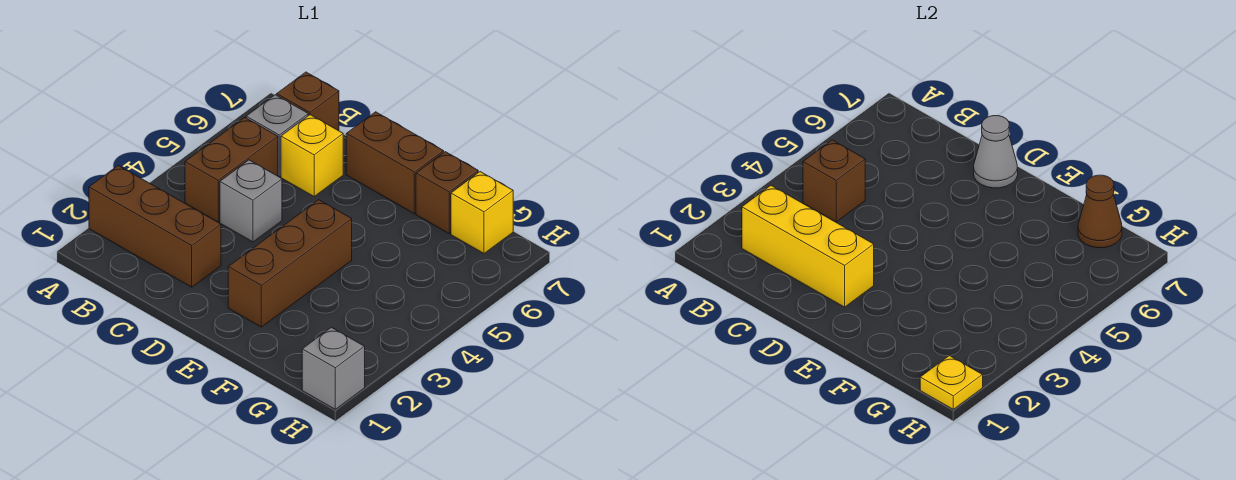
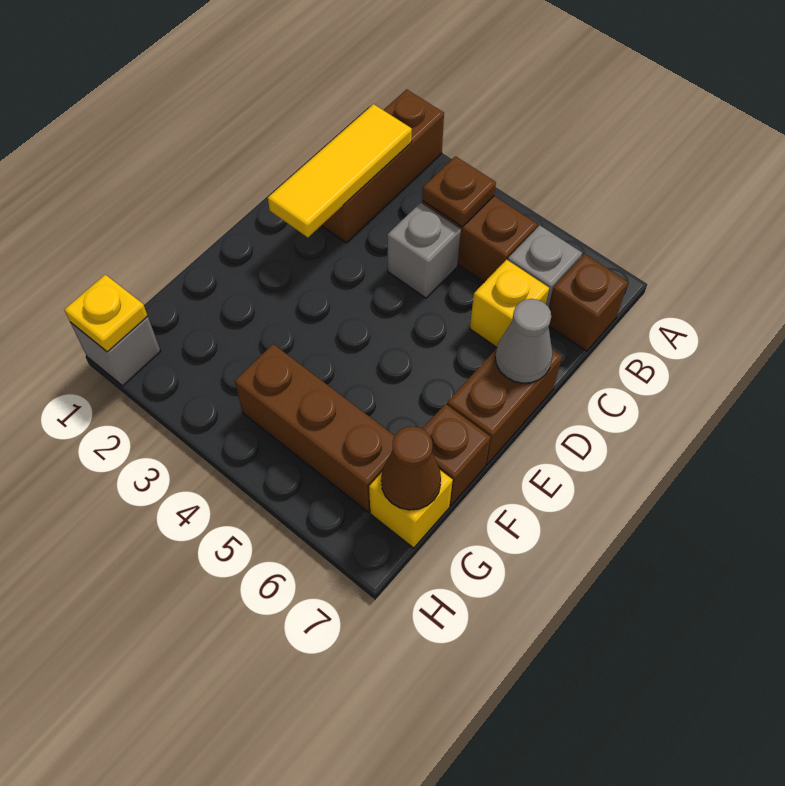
yellow brick B2:D2 level 2 -> yellow tile B2:D2 level 2
brown brick B4 level 2 -> brown plate B4 level 2
brown brick E2:E4 level 1 -> brown brick G4:G6 level 1

